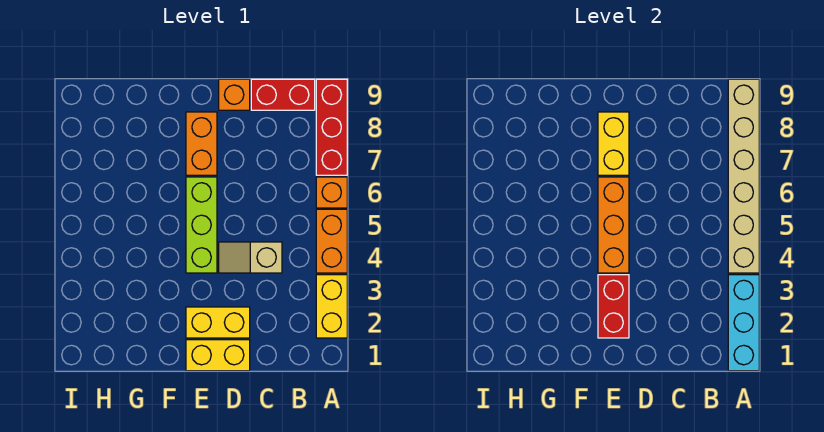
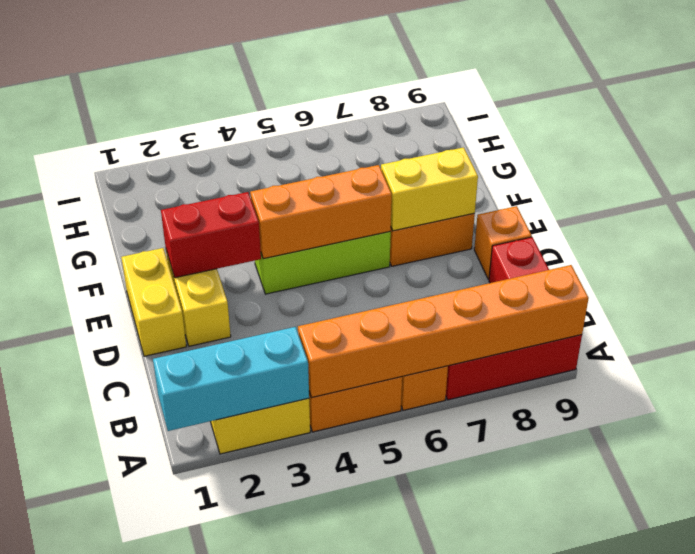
tan brick A4:A9 level 2 -> orange brick A4:A9 level 2
tan slope C4:D4 level 1 top C -> none

